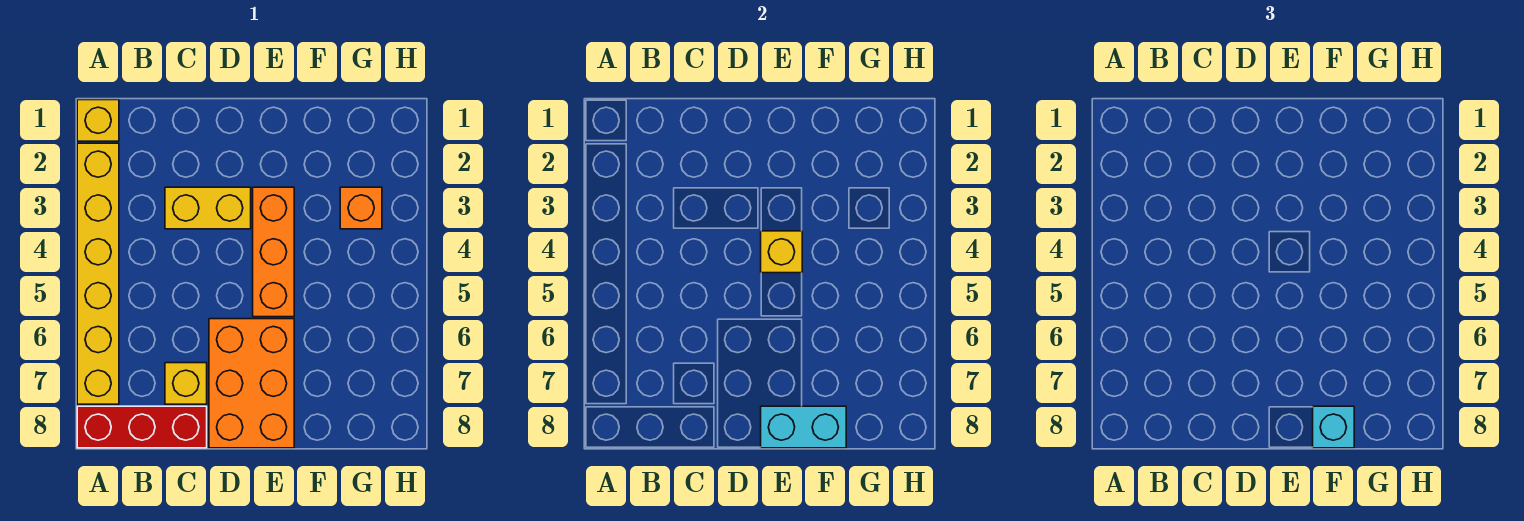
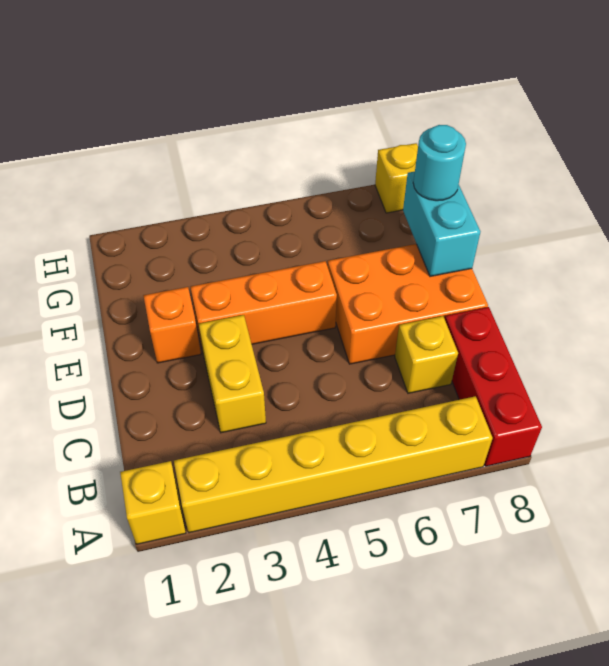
yellow brick E4 level 2 -> yellow brick H8 level 1
cyan brick F8 level 3 -> cyan round brick F8 level 3
orange brick G3 level 1 -> orange brick E2 level 1

